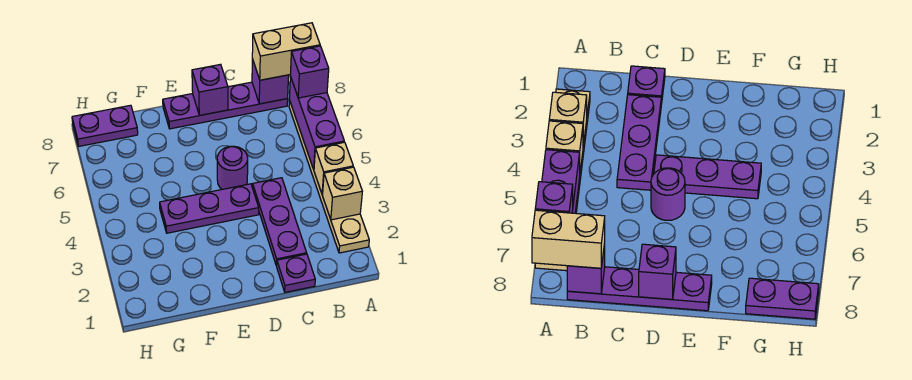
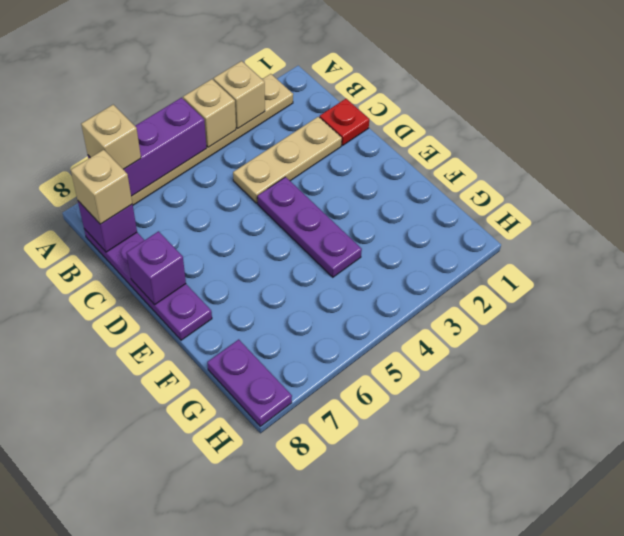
purple brick A7 level 3 -> tan brick A7 level 3
tan brick A8:B8 level 3 -> tan brick B8 level 3
purple plate C1 level 1 -> red plate C1 level 1
purple plate C2:C4 level 1 -> tan plate C2:C4 level 1
purple round brick D5 level 1 -> none

